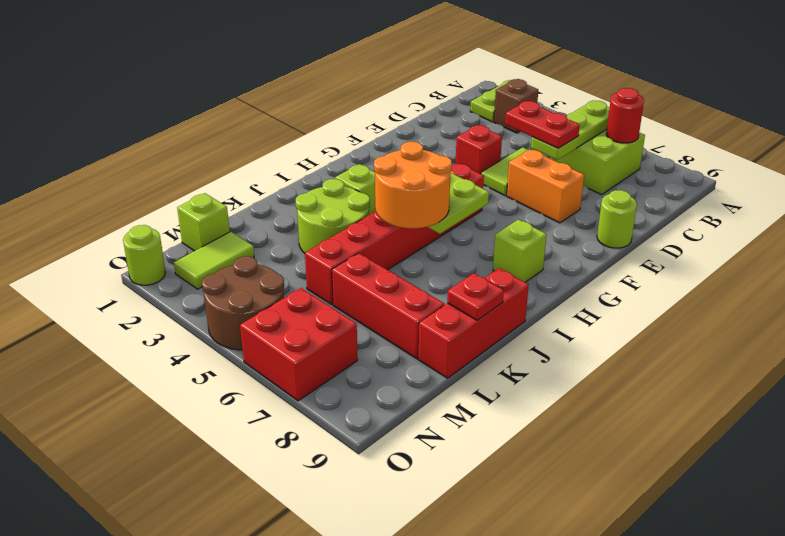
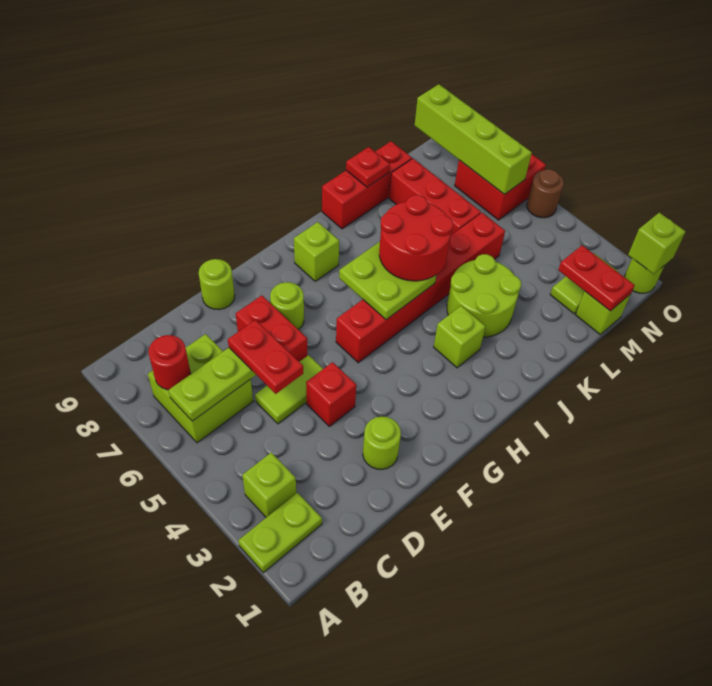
brown brick B3 level 1 -> lime brick B3 level 1
none -> lime round brick E2 level 1
orange brick E6:E7 level 1 -> red brick E6:E7 level 1
none -> lime round brick F7 level 1
orange round brick I5:J6 level 3 -> red round brick I5:J6 level 3
none -> red plate M1:M2 level 2
brown round brick N4:O5 level 1 -> brown round brick O5 level 1
none -> lime brick N6:N9 level 2
none -> lime brick O1 level 2

